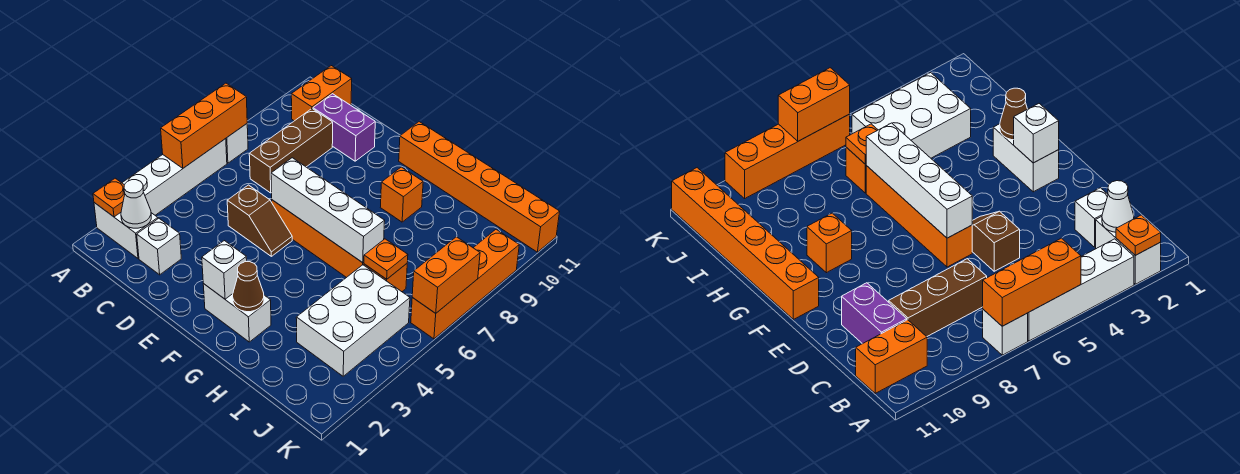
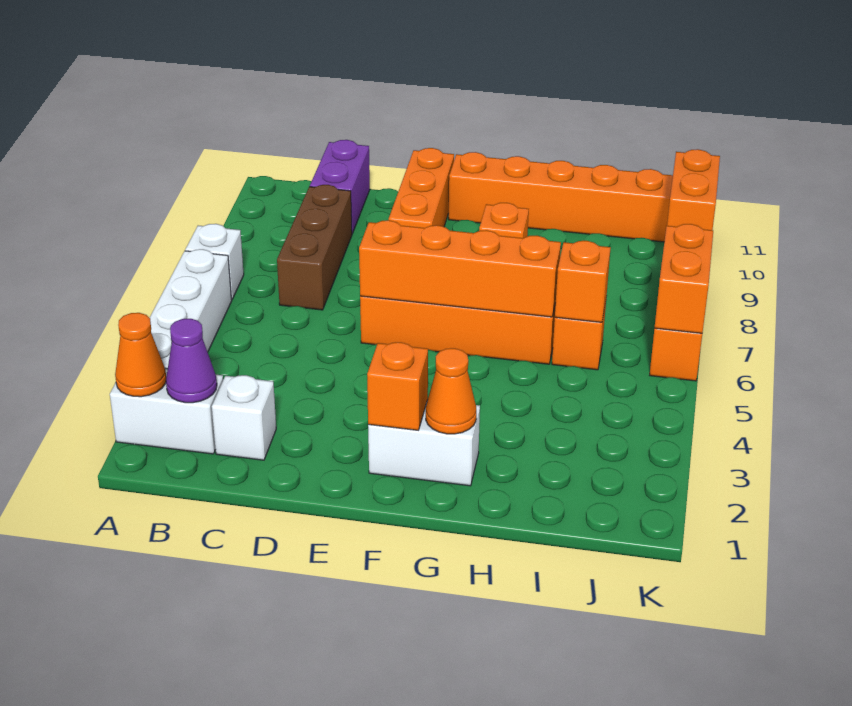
orange plate A2 level 2 -> orange cone A2 level 2
orange brick A5:A7 level 2 -> orange brick E9:E11 level 1
white cone B2 level 2 -> purple cone B2 level 2
orange brick B10:B11 level 1 -> orange brick K9:K10 level 2
purple brick C10:D10 level 1 -> purple brick C10:C11 level 1
brown slope D5:E5 level 1 top D -> none
white brick E6:H6 level 2 -> orange brick E6:H6 level 2
white brick F2 level 2 -> orange brick F2 level 2
brown cone G2 level 2 -> orange cone G2 level 2
white brick I3:J5 level 1 -> none
orange plate I6 level 2 -> orange brick I6 level 2

